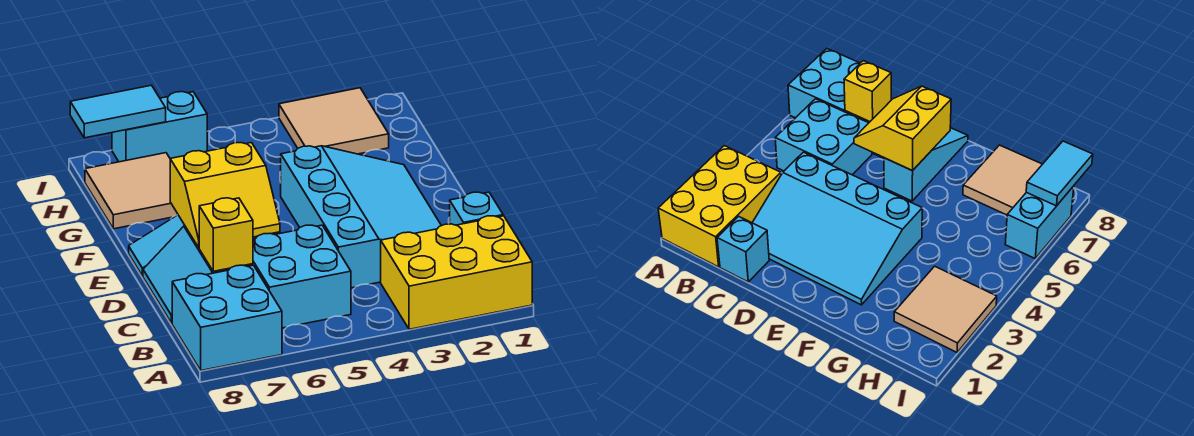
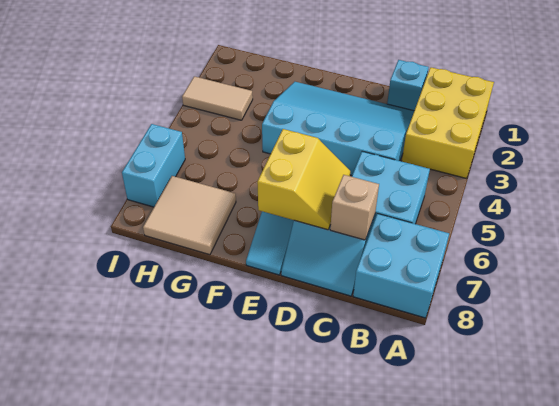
yellow brick C7 level 2 -> tan brick C7 level 2
tan tile H2:I3 level 1 -> tan tile H3:I3 level 1
cyan tile I7:I8 level 2 -> none

